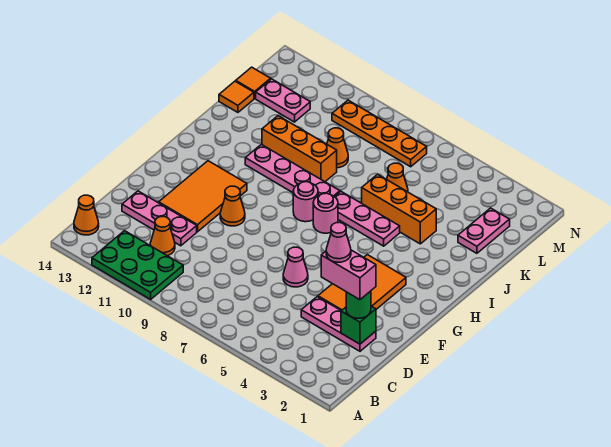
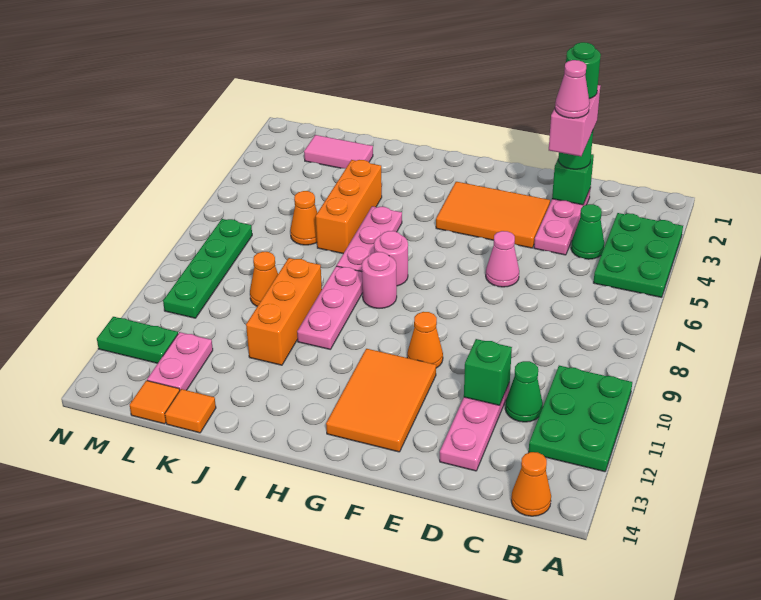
none -> green plate A3:B5 level 1
none -> green cone C4 level 1
orange cone C11 level 1 -> green cone C11 level 1
none -> green round brick D2 level 5
none -> green brick D11 level 2
orange tile E11:G12 level 1 -> orange tile F11:G13 level 1
pink plate I8:I11 level 1 -> pink plate I8:I10 level 1
pink plate K2:L2 level 1 -> pink tile K2:L2 level 1
orange plate M7:M10 level 1 -> green plate M7:M10 level 1
none -> green plate M12:N12 level 1

